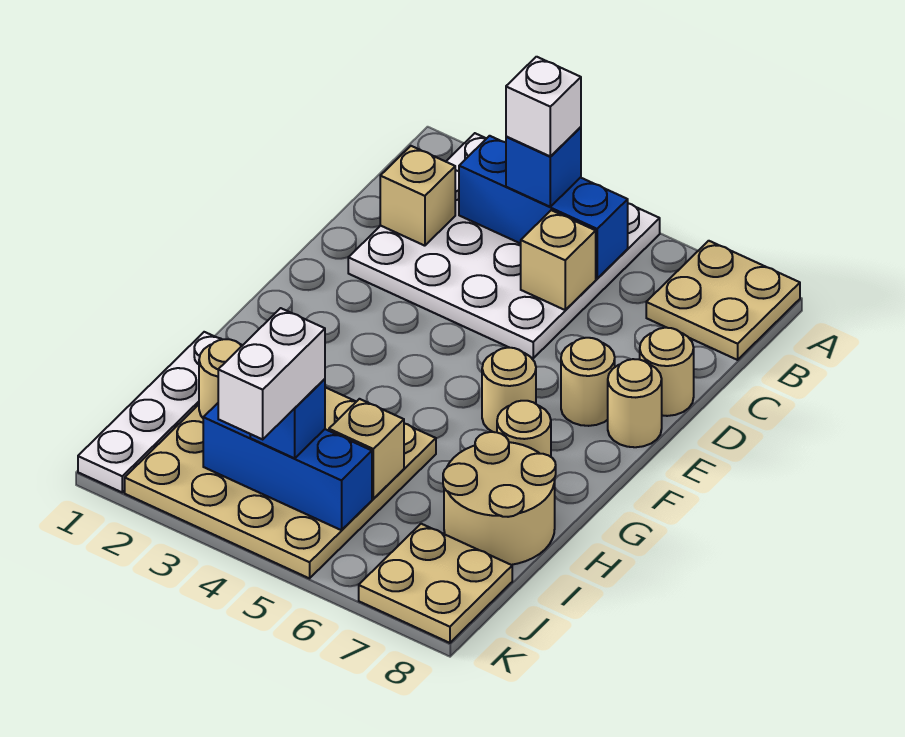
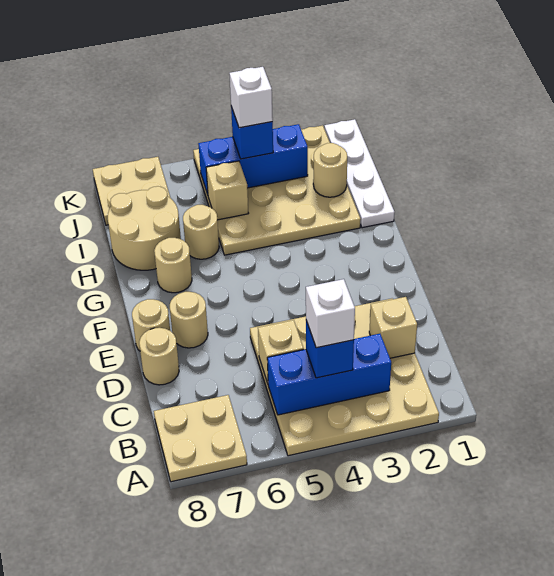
white plate A2:D5 level 1 -> tan plate A2:D5 level 1
tan round brick F6 level 1 -> tan round brick H6 level 1
white brick J4:K4 level 4 -> white brick J4 level 4

